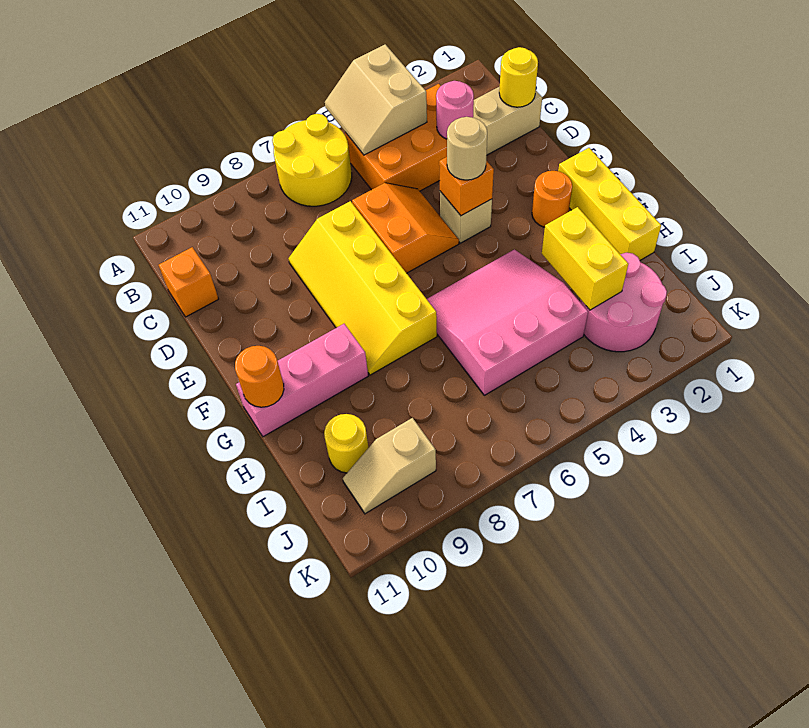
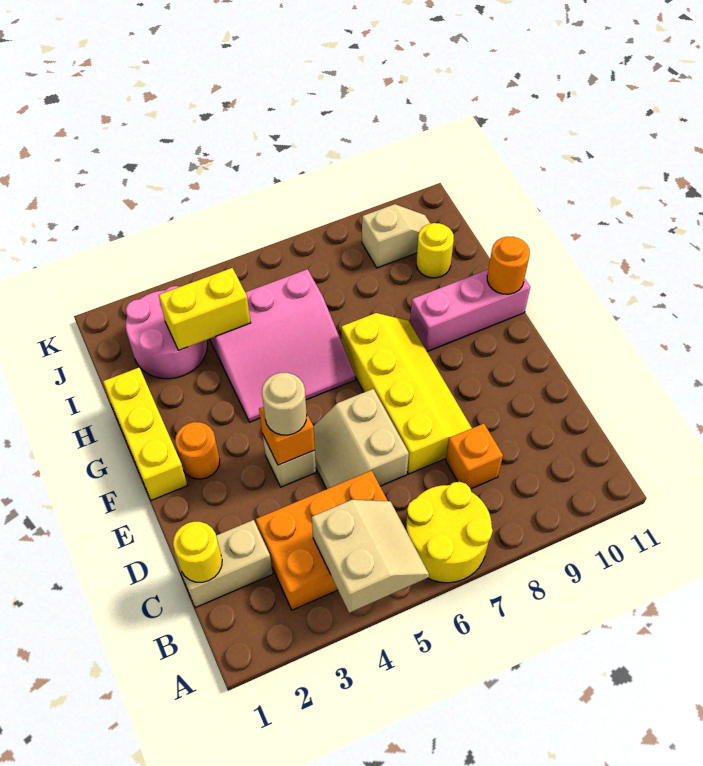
pink round brick C3 level 2 -> none
orange brick C11 level 1 -> orange brick C8 level 1
orange slope D5:E6 level 1 top 6 -> tan slope D5:E6 level 1 top 6
yellow brick H3:I3 level 2 -> yellow brick I3:I4 level 2

